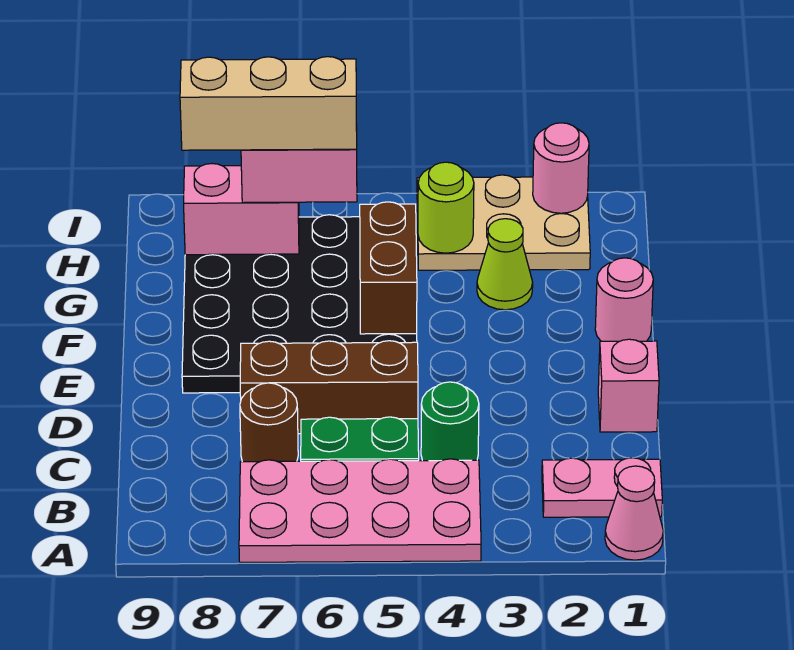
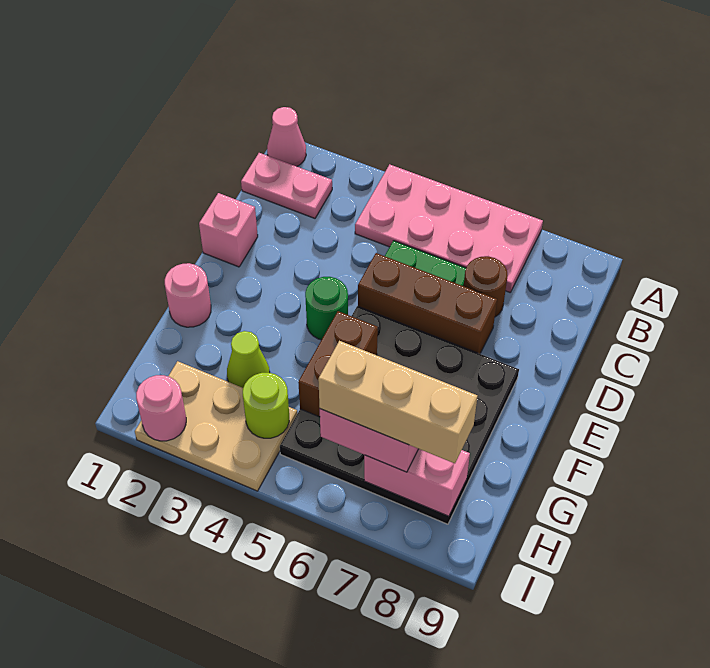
green round brick C4 level 1 -> green round brick E4 level 1

